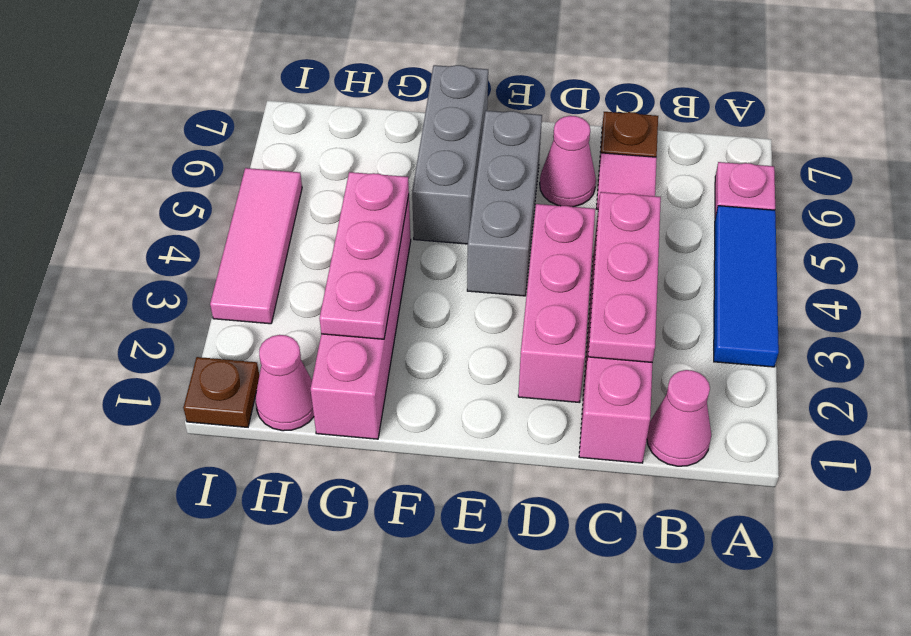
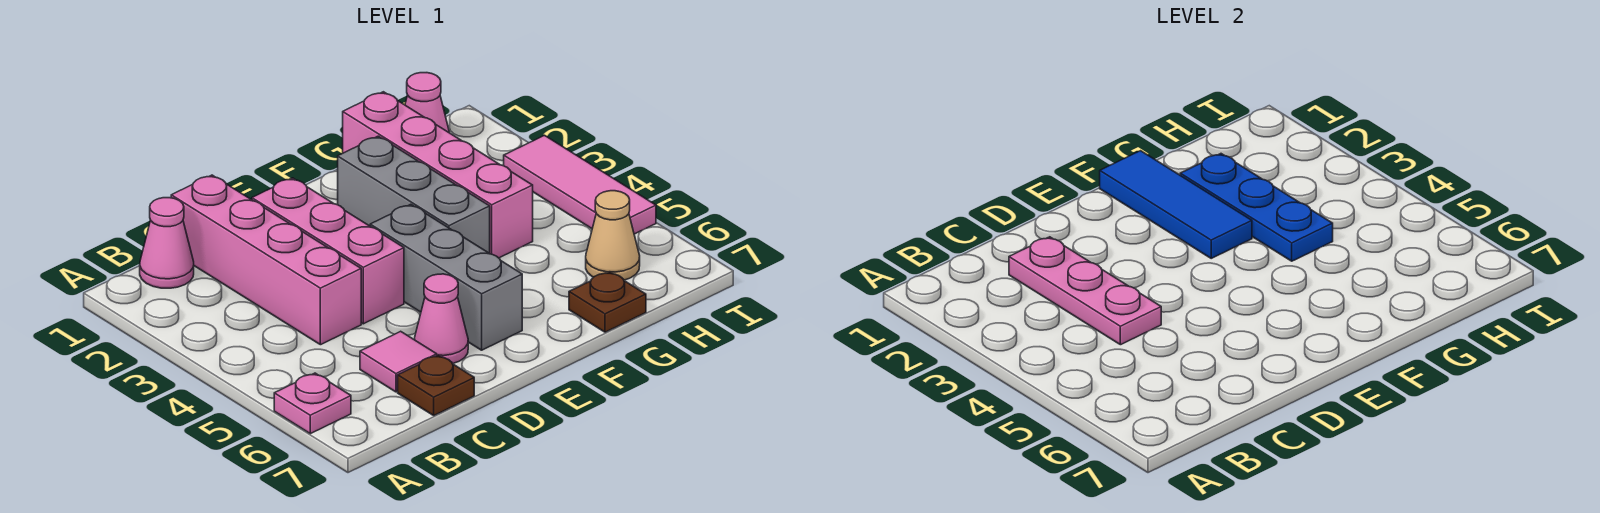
blue tile A3:A5 level 1 -> blue tile F1:F3 level 2
grey brick F5:F7 level 1 -> grey brick F2:F4 level 1
pink plate G2:G4 level 2 -> blue plate G2:G4 level 2
none -> tan cone H6 level 1
brown plate I1 level 1 -> brown plate G7 level 1

